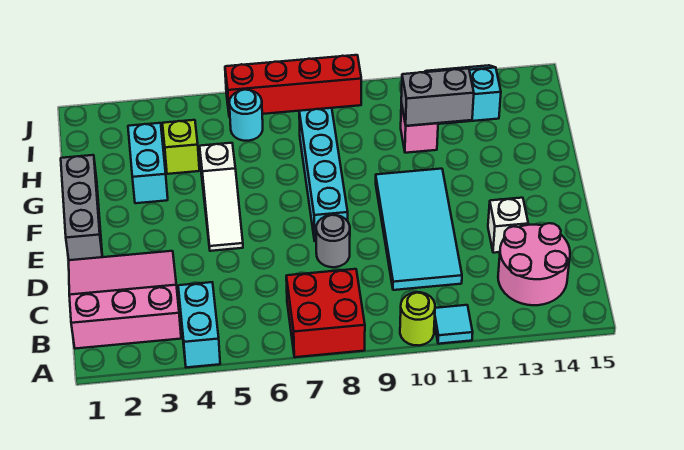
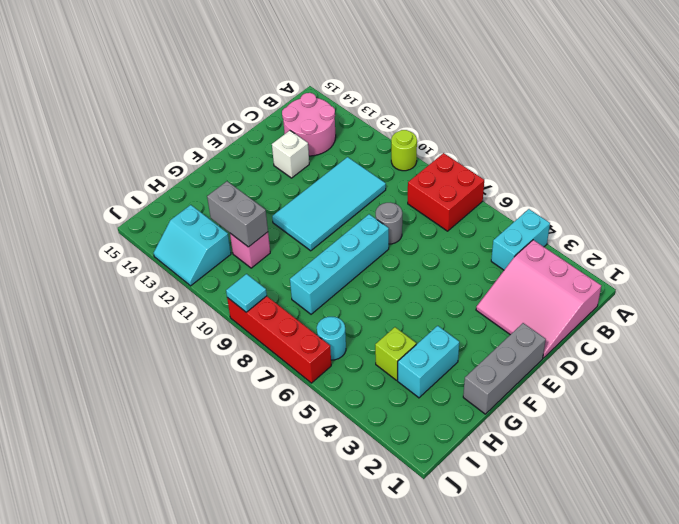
cyan tile A11 level 1 -> cyan tile J9 level 2
white slope E5:G5 level 1 top G -> none

